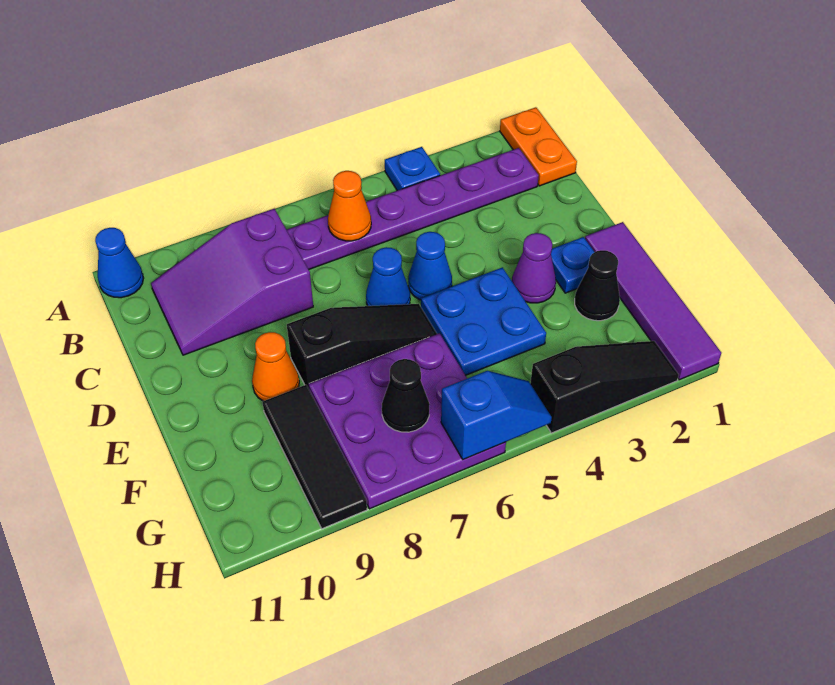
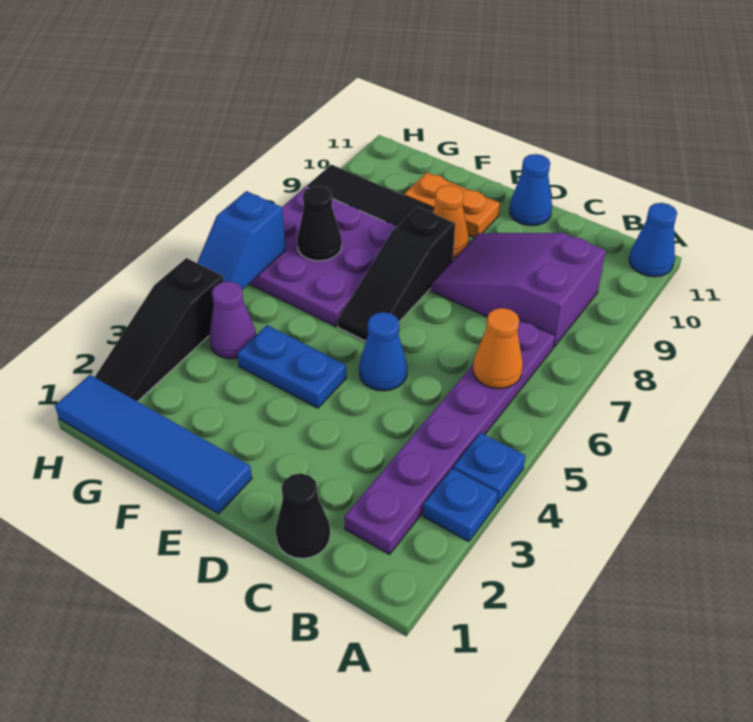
orange plate A1:B1 level 1 -> orange plate E10:F10 level 1
purple slope B8:C10 level 1 top 8 -> purple slope B8:D9 level 1 top B
blue cone D6 level 1 -> blue cone D11 level 1
purple tile E1:H1 level 1 -> blue tile E1:H1 level 1
blue plate E2 level 1 -> blue plate A3 level 1
purple cone E3 level 1 -> purple cone G4 level 1
blue plate E4:F5 level 1 -> blue plate E4:F4 level 1
black cone F2 level 1 -> black cone C1 level 1

